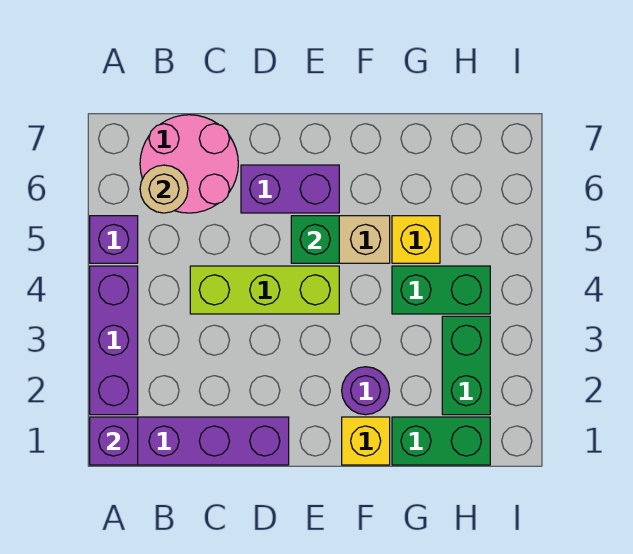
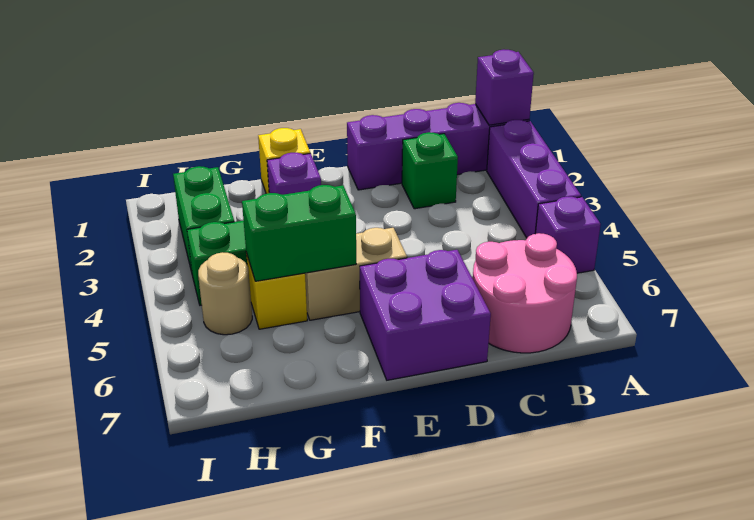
tan round brick B6 level 2 -> tan round brick H5 level 1
lime brick C4:E4 level 1 -> none
purple brick D6:E6 level 1 -> purple brick D6:E7 level 1
green brick E5 level 2 -> green brick C2 level 1
purple round brick F2 level 1 -> purple brick F2 level 1
green brick G1:H1 level 1 -> green brick F5:G5 level 2

